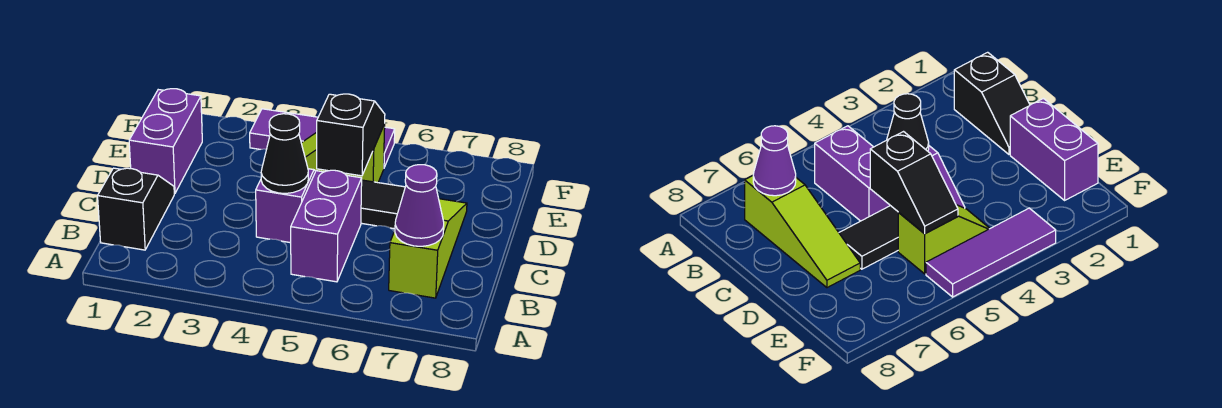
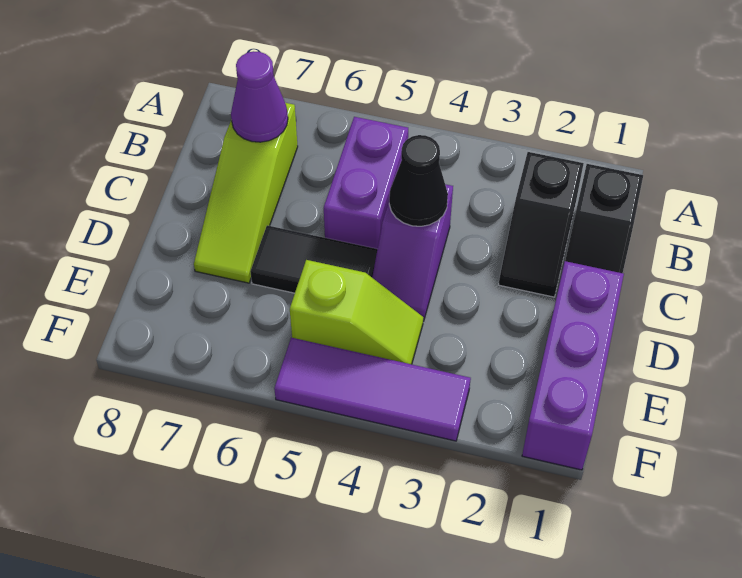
purple brick D1:E1 level 1 -> purple brick D1:F1 level 1
black slope D5:E5 level 2 top D -> black slope B2:C2 level 1 top B

